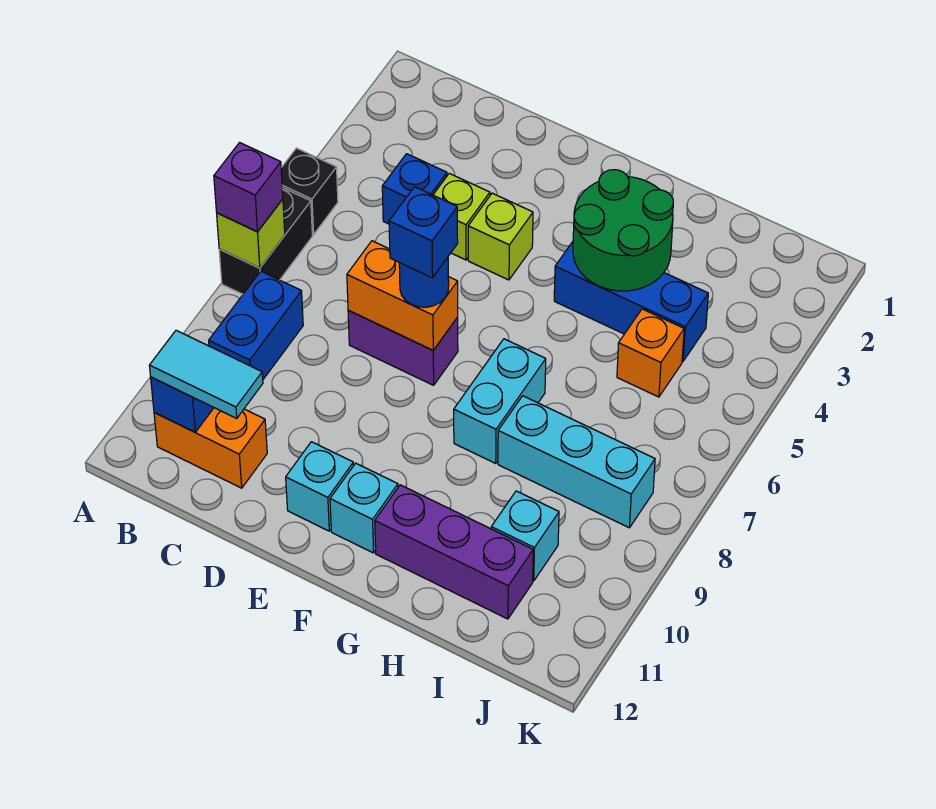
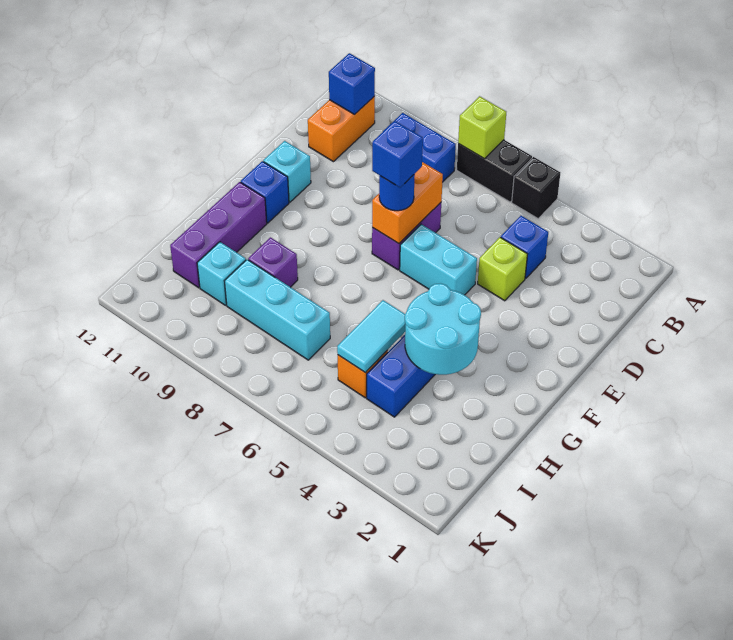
purple brick A7 level 3 -> purple brick H9 level 1
cyan tile B11:C11 level 3 -> cyan tile H5:I5 level 2
lime brick E4 level 1 -> none
cyan brick F11 level 1 -> blue brick F11 level 1
green round brick G3:H4 level 2 -> cyan round brick G3:H4 level 2
cyan brick G7:G8 level 1 -> cyan brick E5:E6 level 1
cyan brick H8:J8 level 1 -> cyan brick I7:I9 level 1

